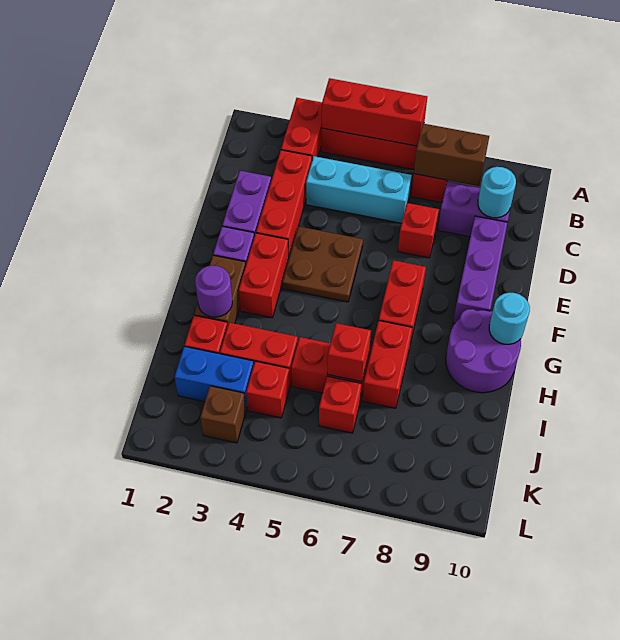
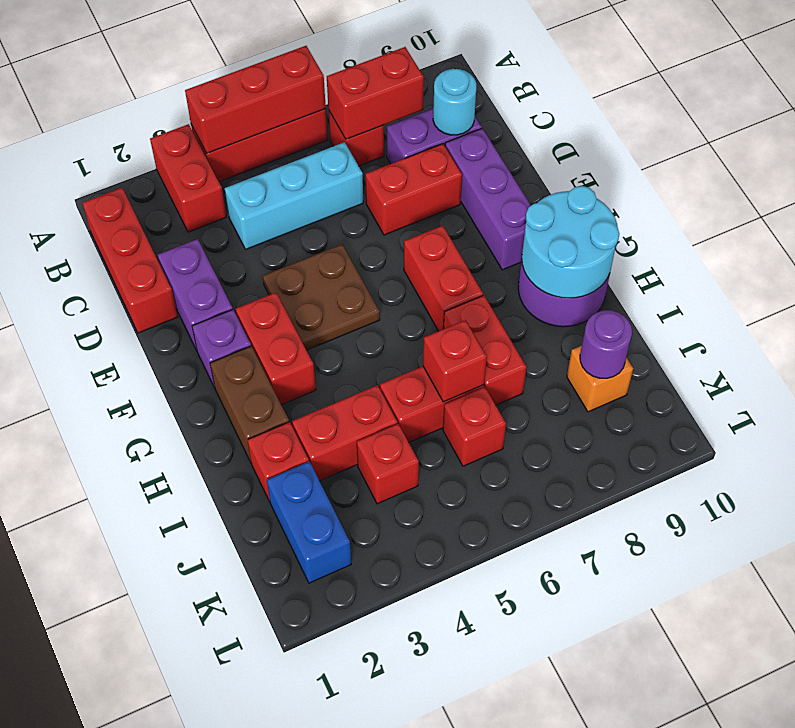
brown brick B7:B8 level 2 -> red brick B7:B8 level 2
red brick C3:E3 level 1 -> red brick B1:D1 level 1
red brick D7 level 1 -> red brick D7:D8 level 1
cyan round brick G10 level 2 -> cyan round brick G9:H10 level 2
purple round brick H2 level 2 -> purple round brick J9 level 2
blue brick J2:J3 level 1 -> blue brick J2:K2 level 1
none -> orange brick J9 level 1
brown brick K3 level 1 -> none

